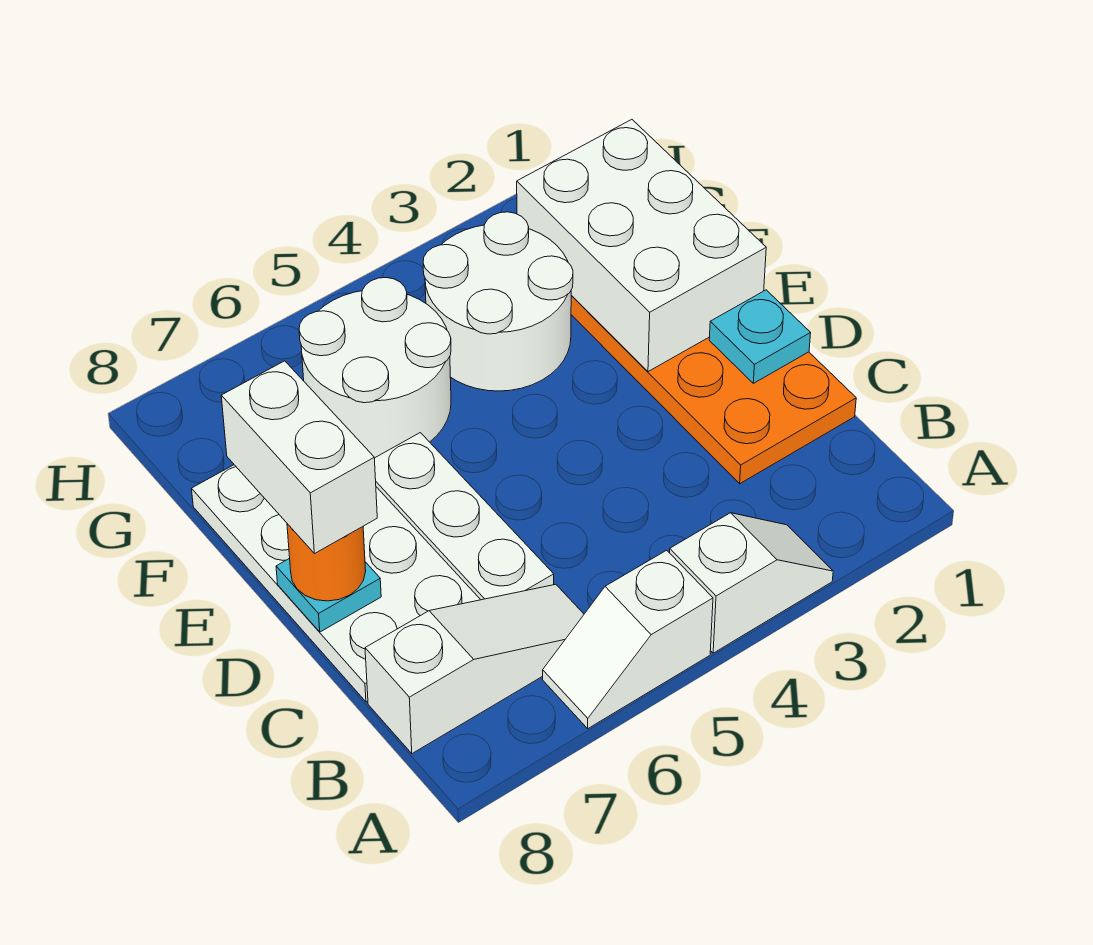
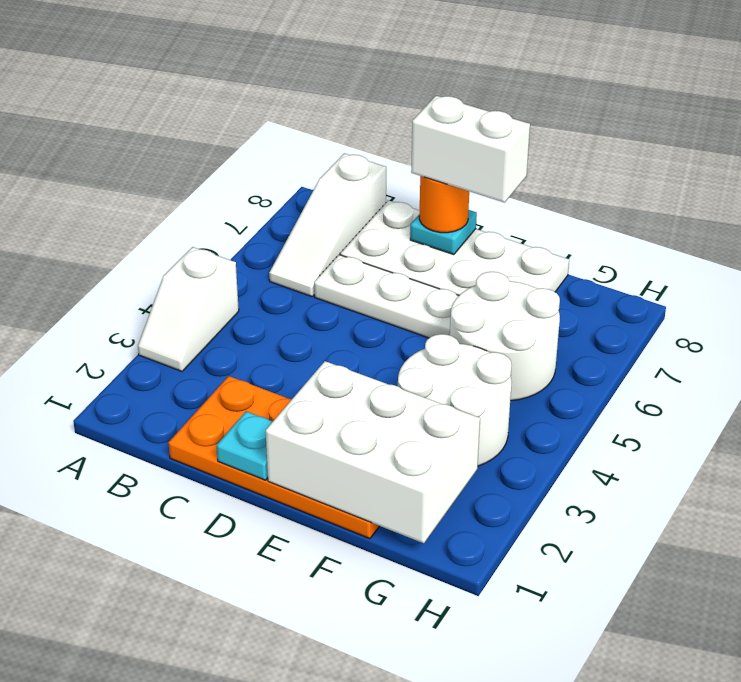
white slope A5:A6 level 1 top 5 -> none

